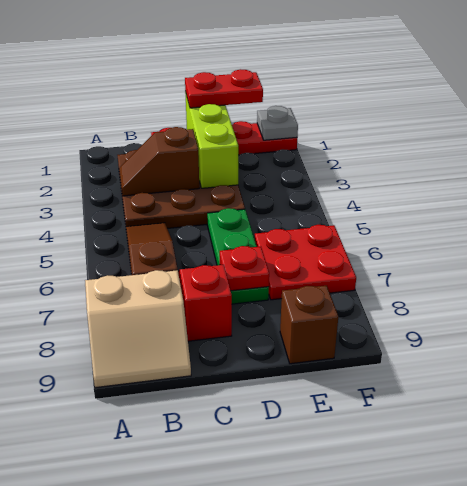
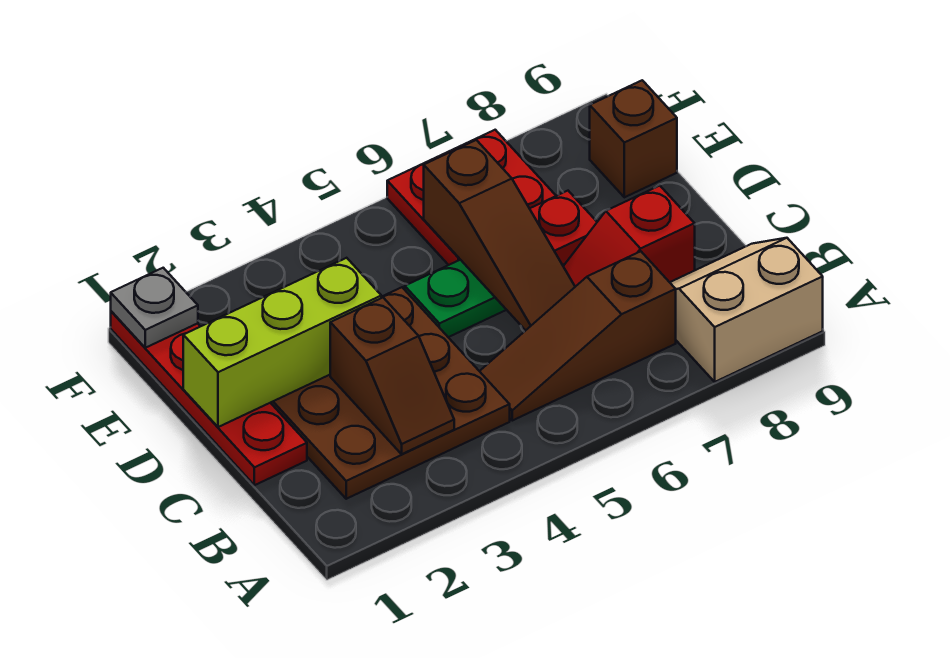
tan slope A8:B9 level 1 top 8 -> tan slope A8:B9 level 1 top A
none -> brown slope C6:E6 level 2 top E
red plate D1:E1 level 3 -> none

